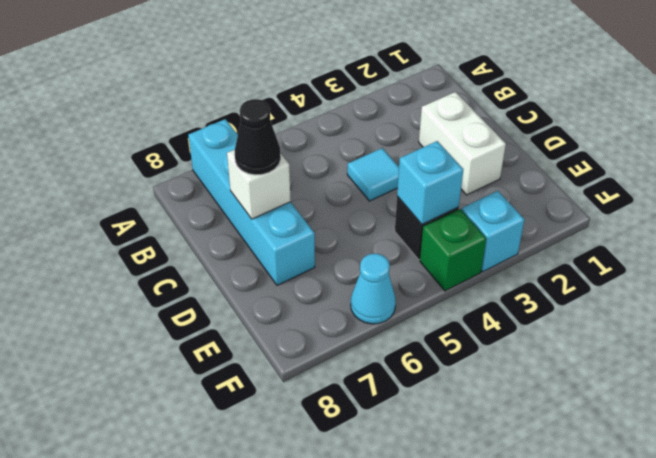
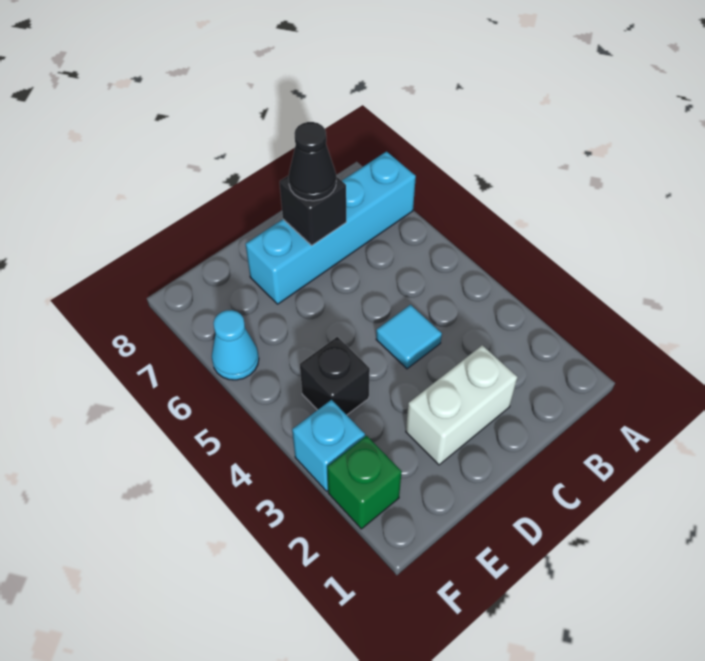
white brick C7 level 2 -> black brick C7 level 2
cyan brick E4 level 2 -> none
green brick F4 level 1 -> green brick F2 level 1

